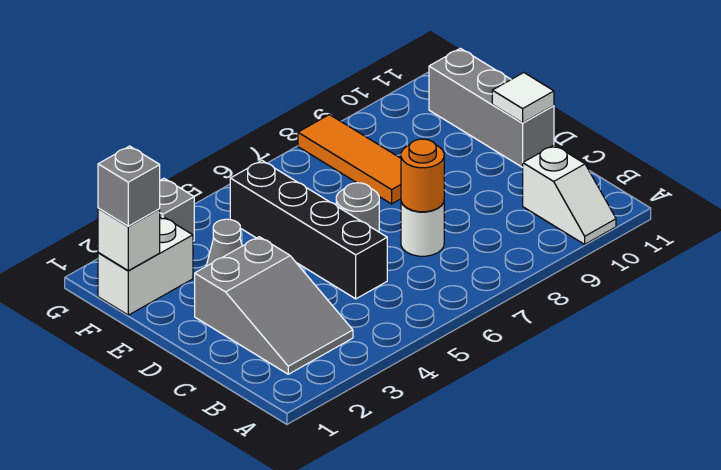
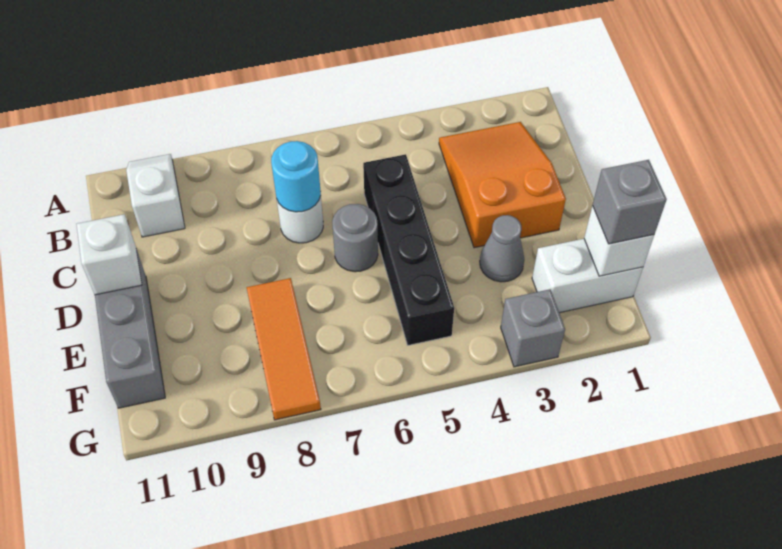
grey slope B2:D3 level 1 top D -> orange slope B2:D3 level 1 top D
orange round brick C7 level 2 -> cyan round brick C7 level 2
white tile D11 level 2 -> white brick D11 level 2

